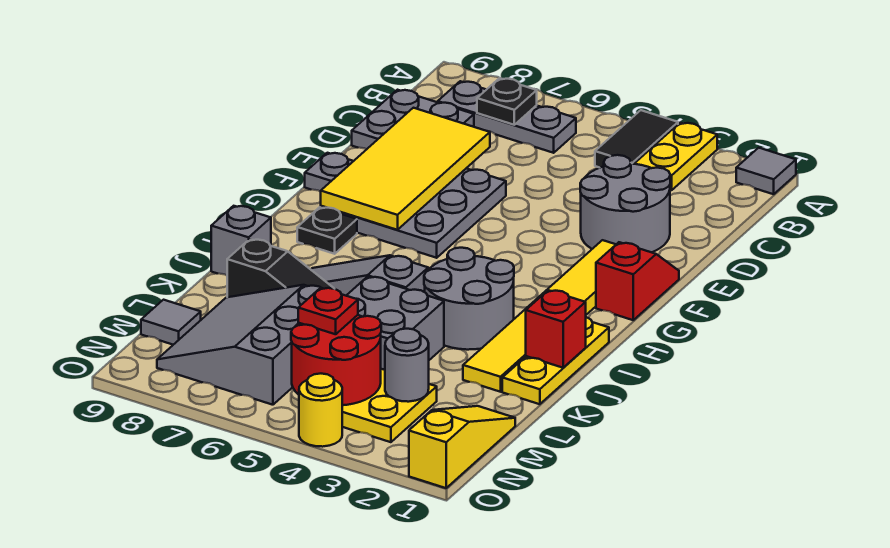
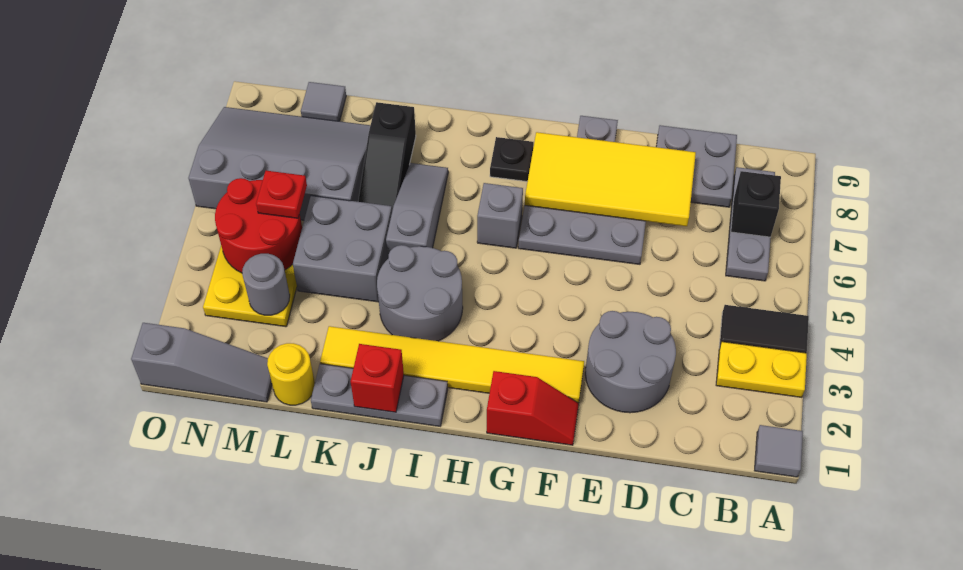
black plate B7 level 2 -> black brick B7 level 2
yellow plate I1:K1 level 1 -> grey plate I1:K1 level 1
grey brick J9 level 1 -> grey brick H6 level 1
grey slope L6:N8 level 1 top 6 -> grey slope L6:O8 level 1 top 6
yellow slope M1:O1 level 1 top O -> grey slope M1:O1 level 1 top O
yellow round brick O4 level 1 -> yellow round brick L1 level 1

